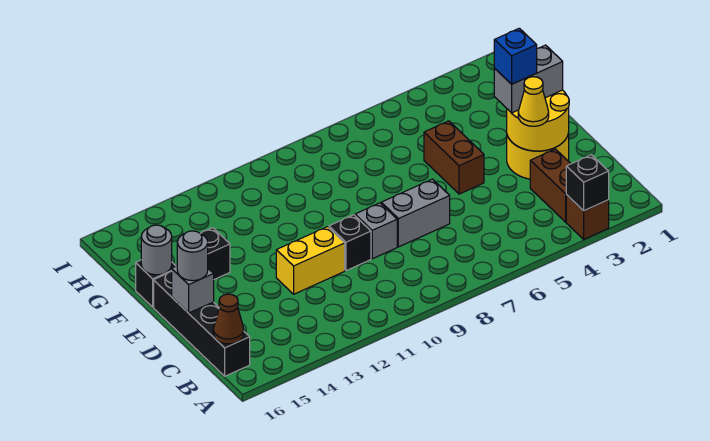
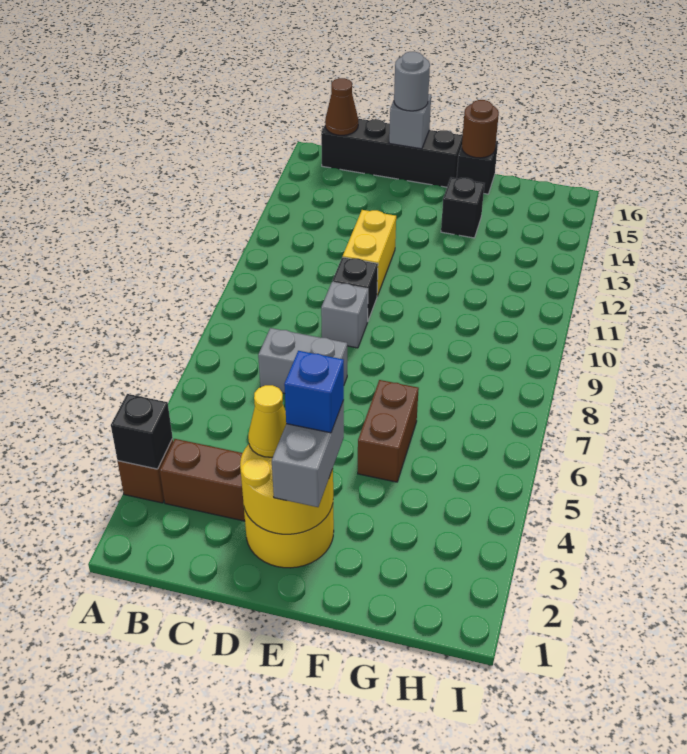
grey brick D7:D8 level 1 -> grey brick C7:D7 level 1
brown brick E5:F5 level 1 -> brown brick F5:F6 level 1
grey round brick F16 level 2 -> brown round brick F16 level 2

